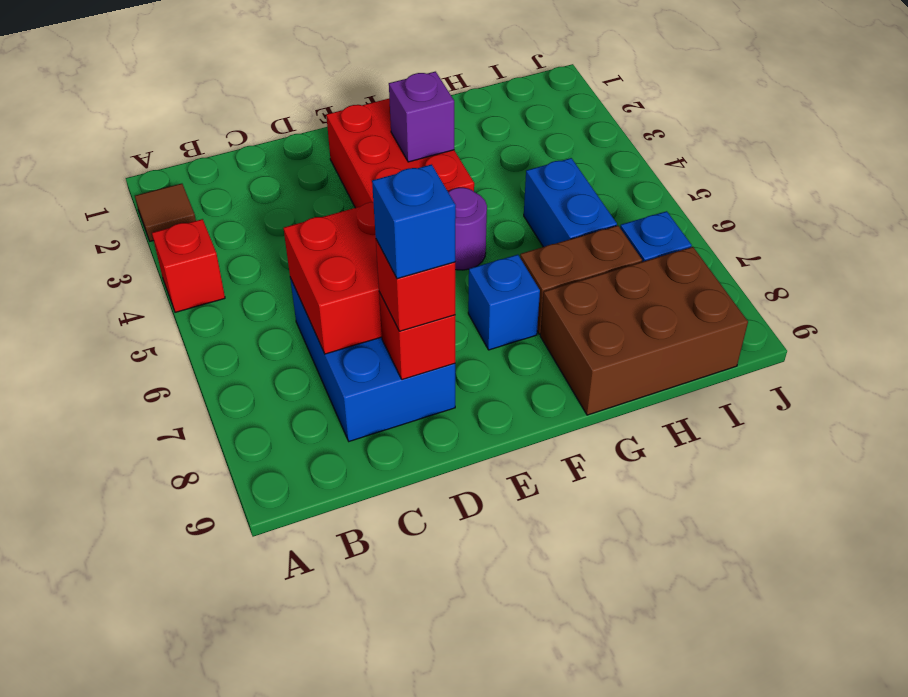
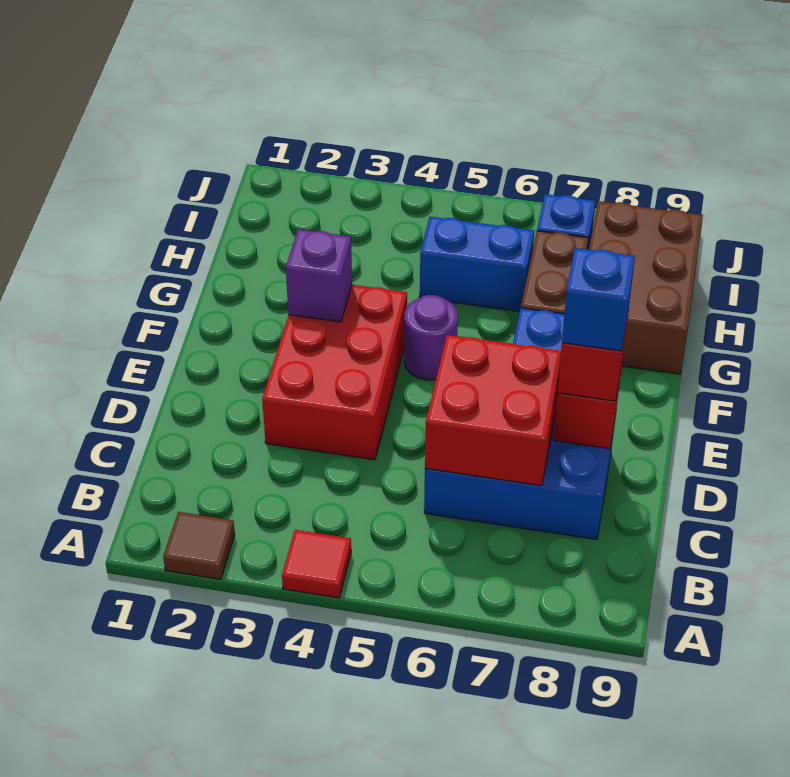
red brick A4 level 1 -> red tile A4 level 1
red brick E2:F4 level 1 -> red brick D3:F4 level 1

